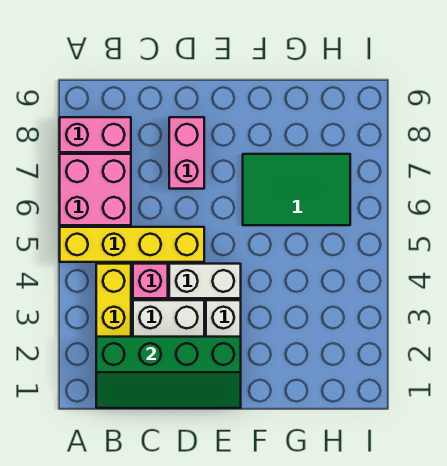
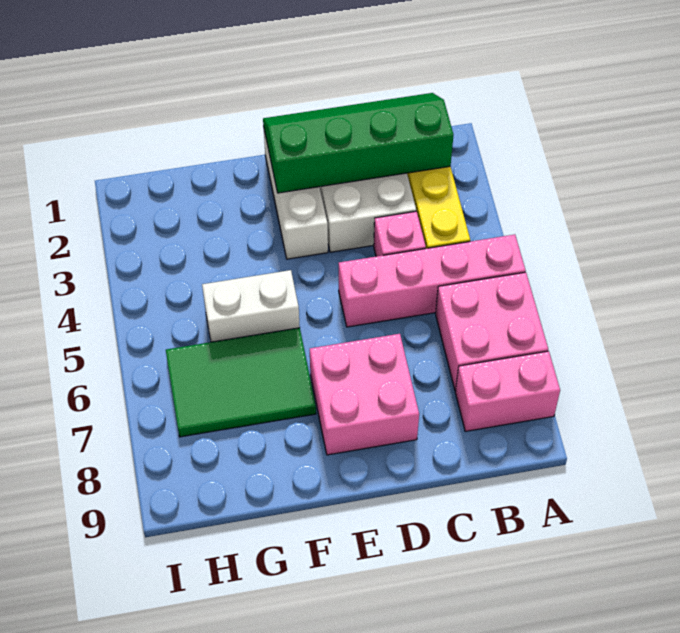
yellow brick A5:D5 level 1 -> pink brick A5:D5 level 1
white brick D4:E4 level 1 -> white brick F5:G5 level 1
pink brick D7:D8 level 1 -> pink brick D7:E8 level 1

